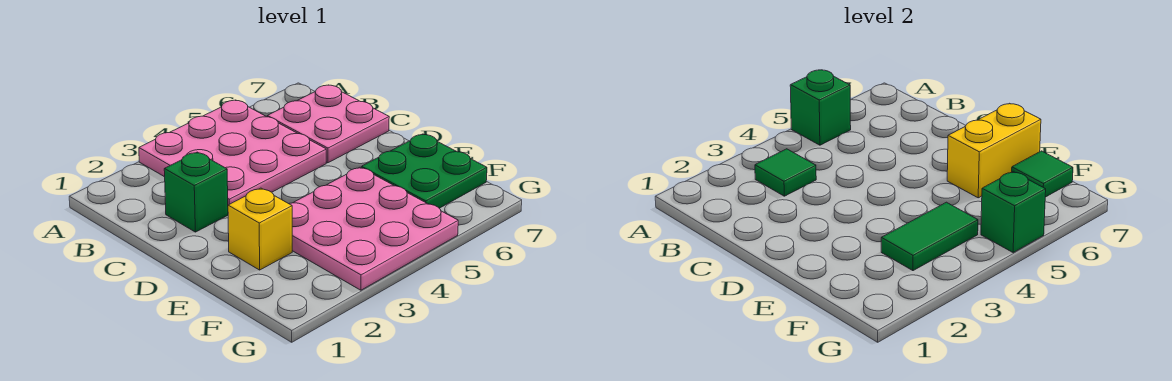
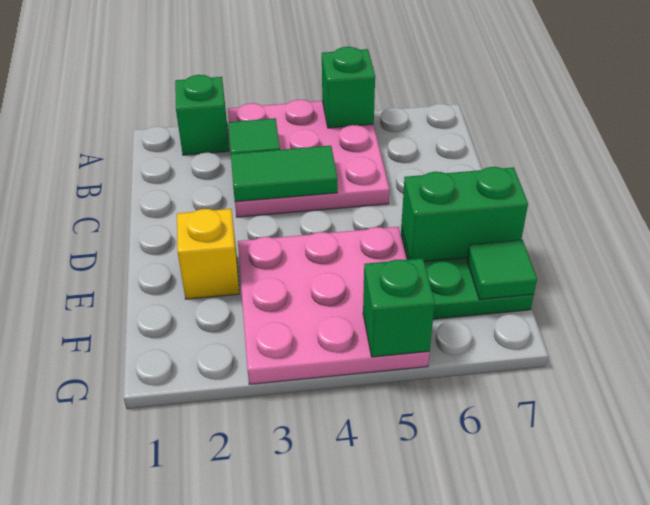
pink plate B6:C7 level 1 -> none
green brick C2 level 1 -> green brick A2 level 1
yellow brick E6:E7 level 2 -> green brick E6:E7 level 2
green tile F3:F4 level 2 -> green tile C3:C4 level 2

